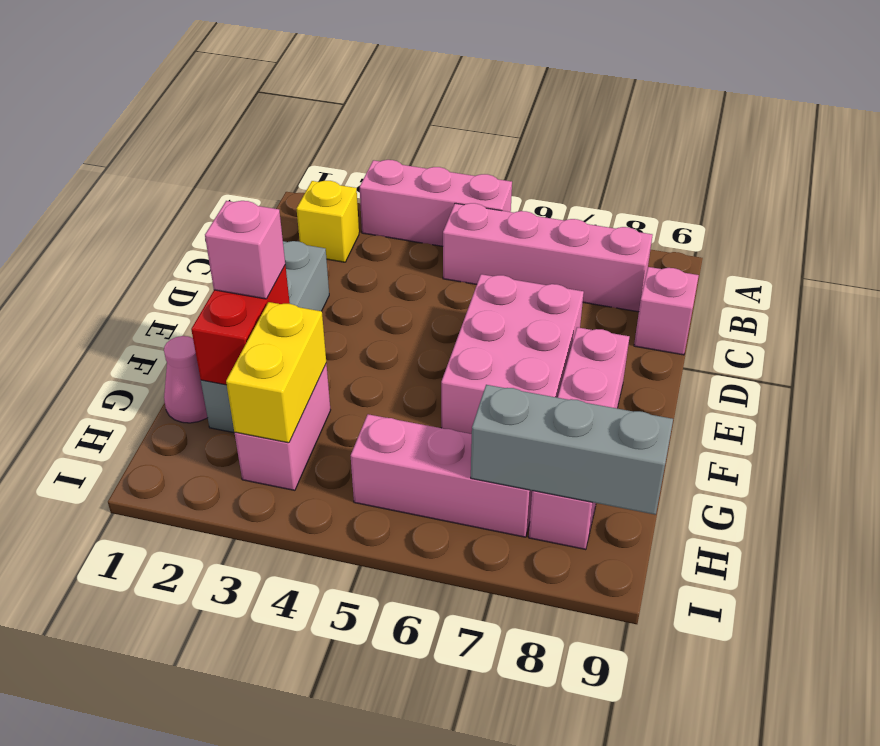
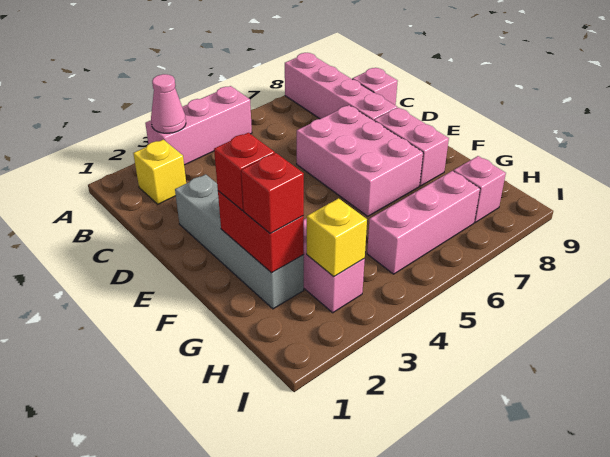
pink brick B5:B8 level 1 -> pink brick A8:D8 level 1
pink brick F2 level 3 -> red brick F2 level 3
pink cone G1 level 1 -> pink cone A3 level 2
none -> red brick G2 level 3
yellow brick G3:H3 level 2 -> yellow brick H3 level 2
grey brick H7:H9 level 2 -> none

